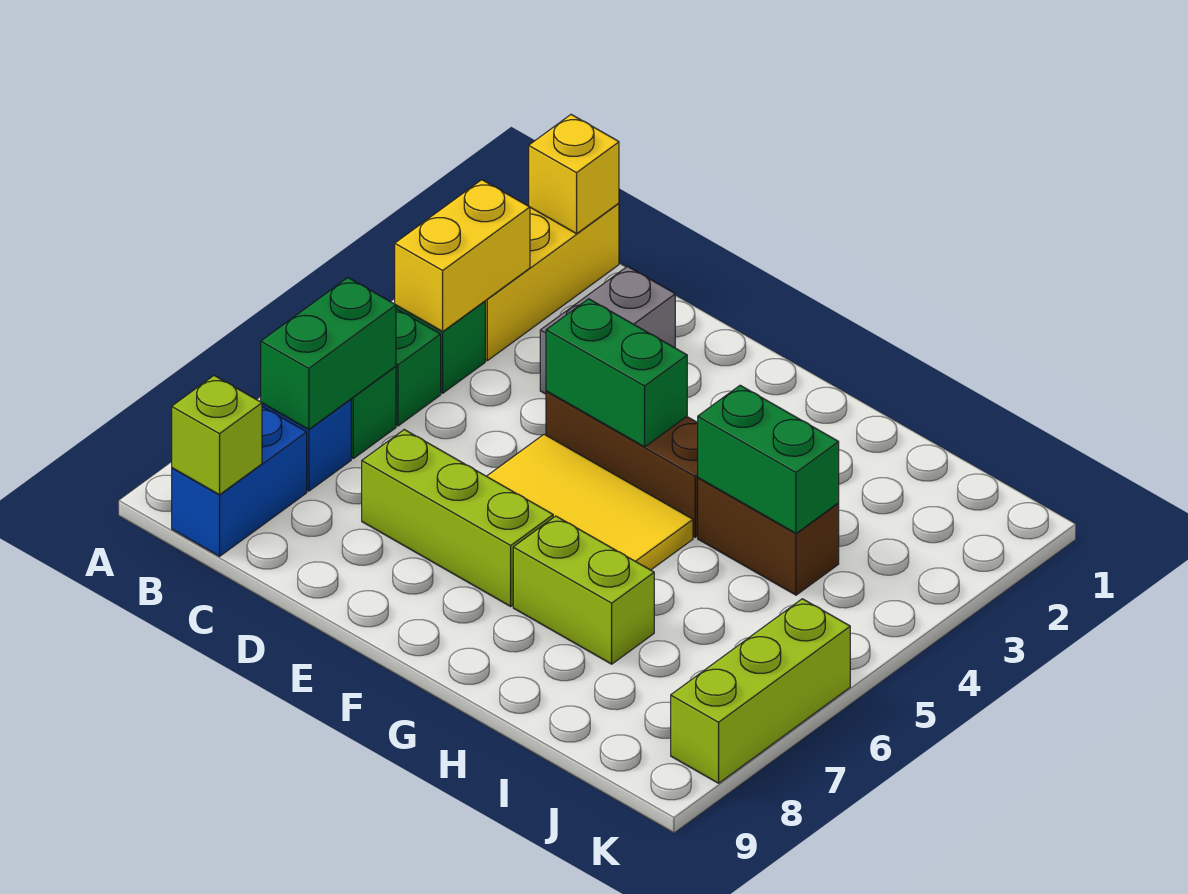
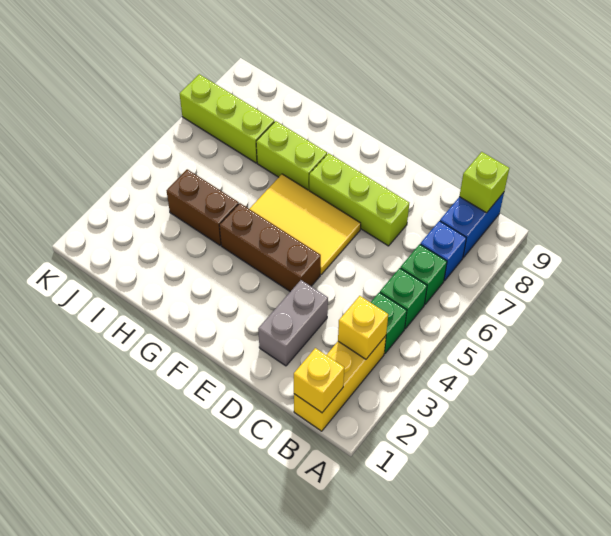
yellow brick B3:B4 level 2 -> yellow brick B3 level 2
green brick B6:B7 level 2 -> none
green brick E4:F4 level 2 -> none
green brick H4:I4 level 2 -> none
lime brick K6:K8 level 1 -> lime brick I7:K7 level 1

